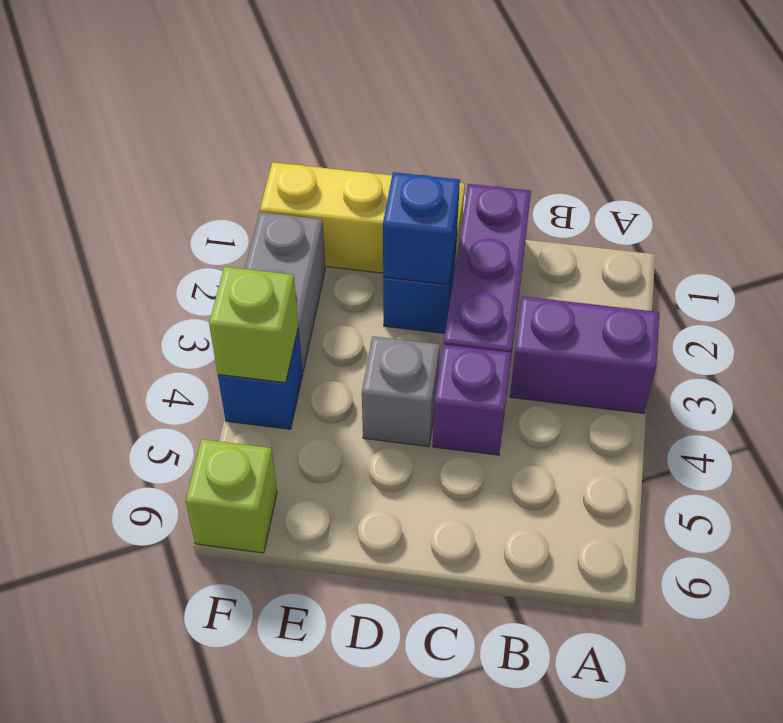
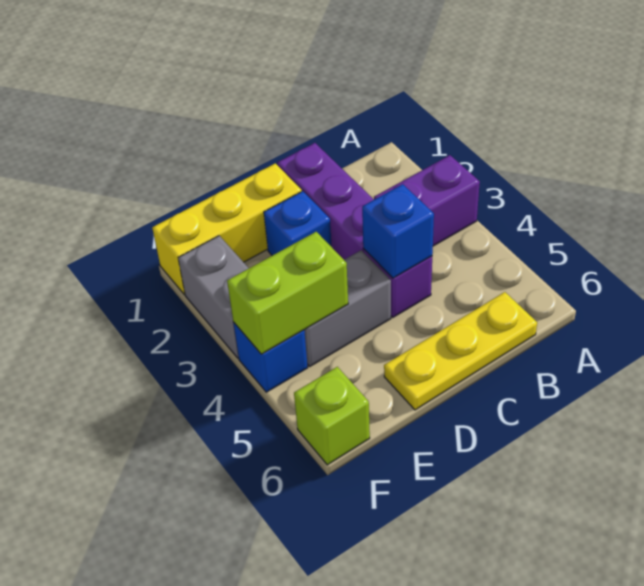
none -> yellow plate B6:D6 level 1
blue brick D2 level 2 -> blue brick C4 level 2
grey brick D4 level 1 -> grey brick D4:E4 level 1
lime brick F4 level 2 -> lime brick E4:F4 level 2

